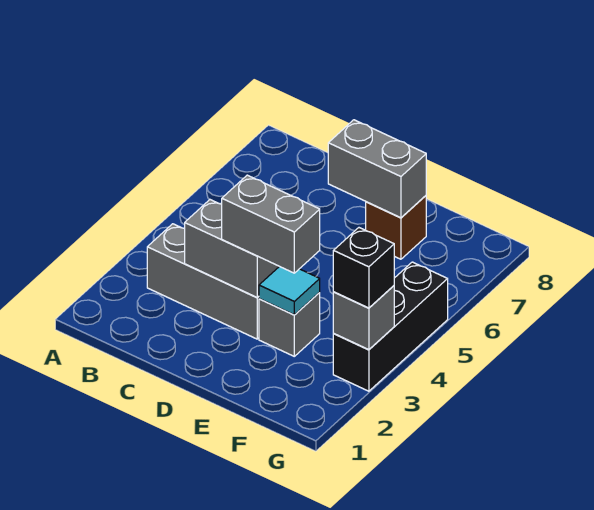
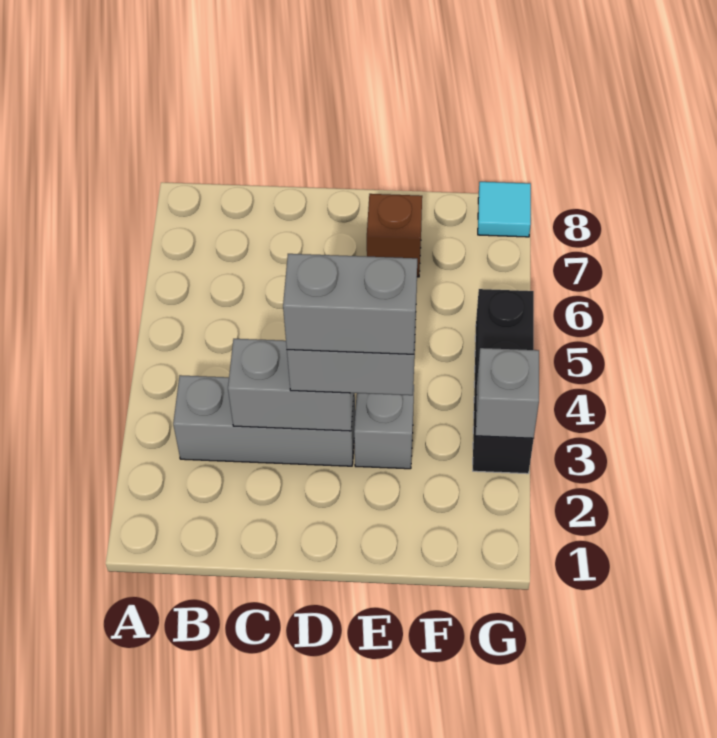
grey brick D7:E7 level 2 -> grey brick D3:E3 level 4
cyan tile E3 level 2 -> cyan tile G8 level 1
black brick G3 level 3 -> none

